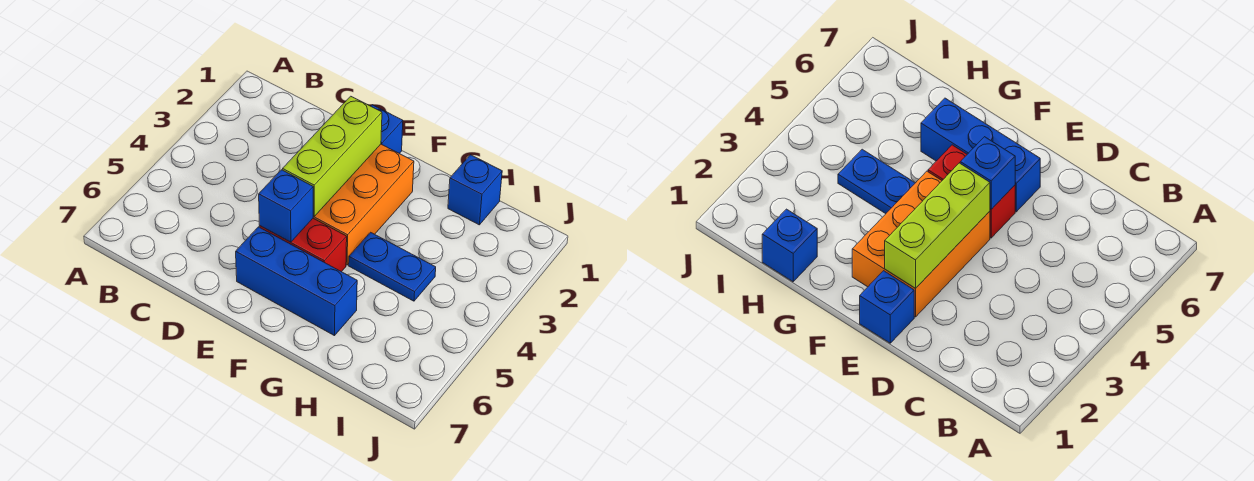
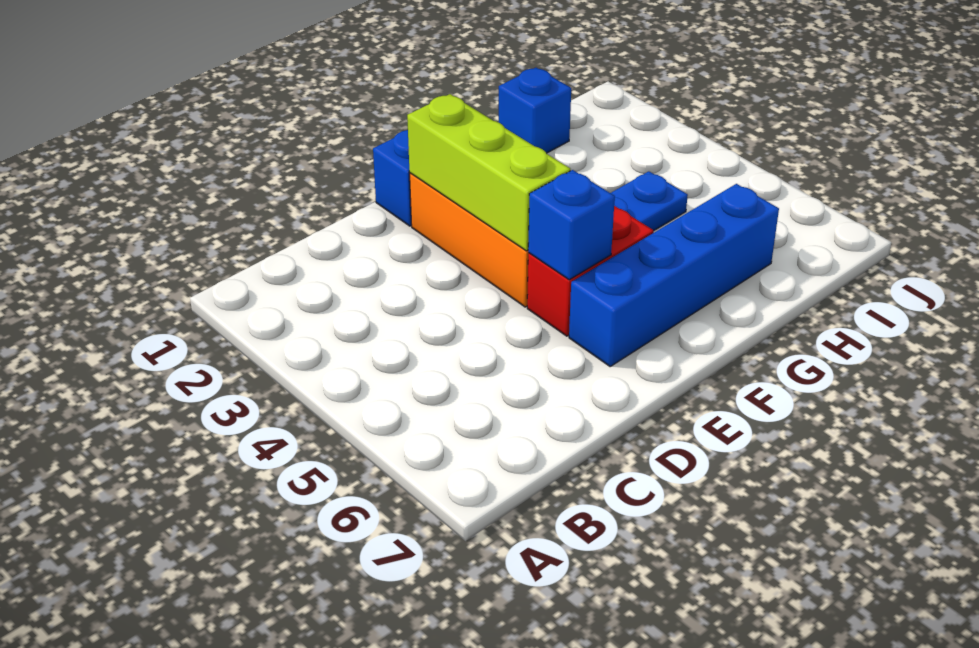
blue brick E6:G6 level 1 -> blue brick E6:H6 level 1

